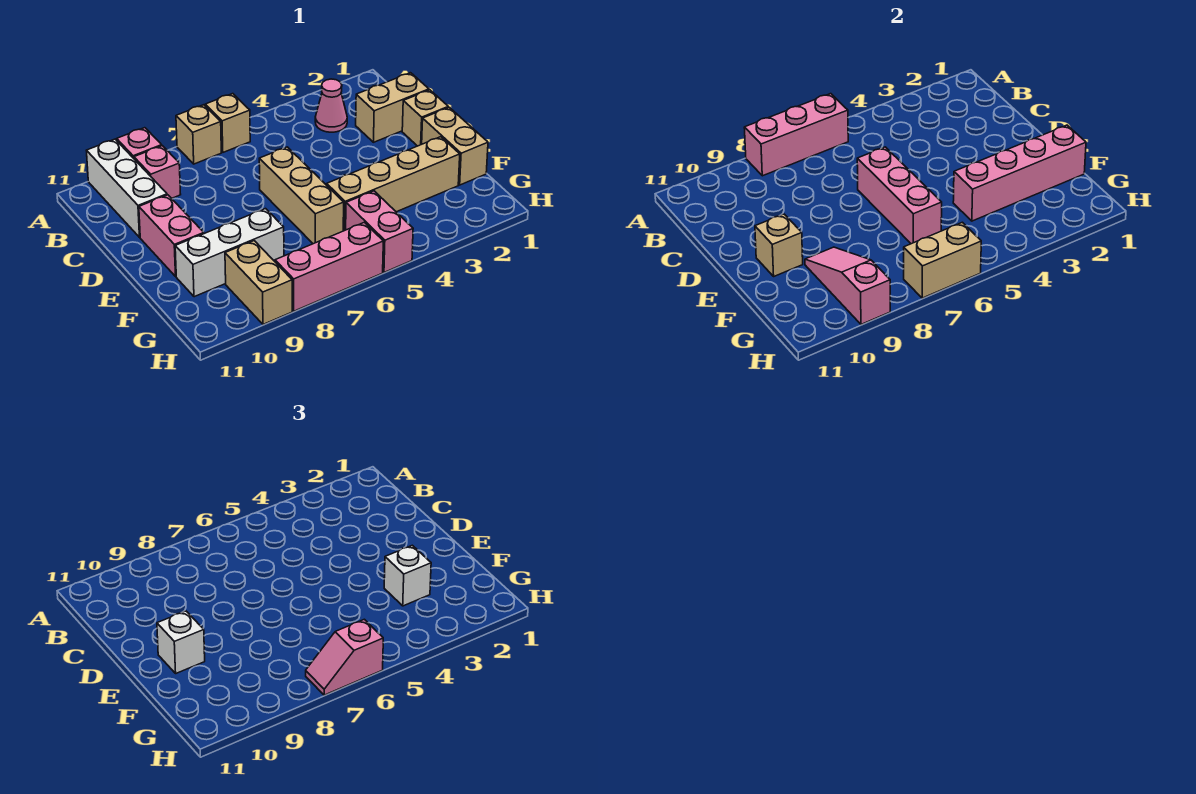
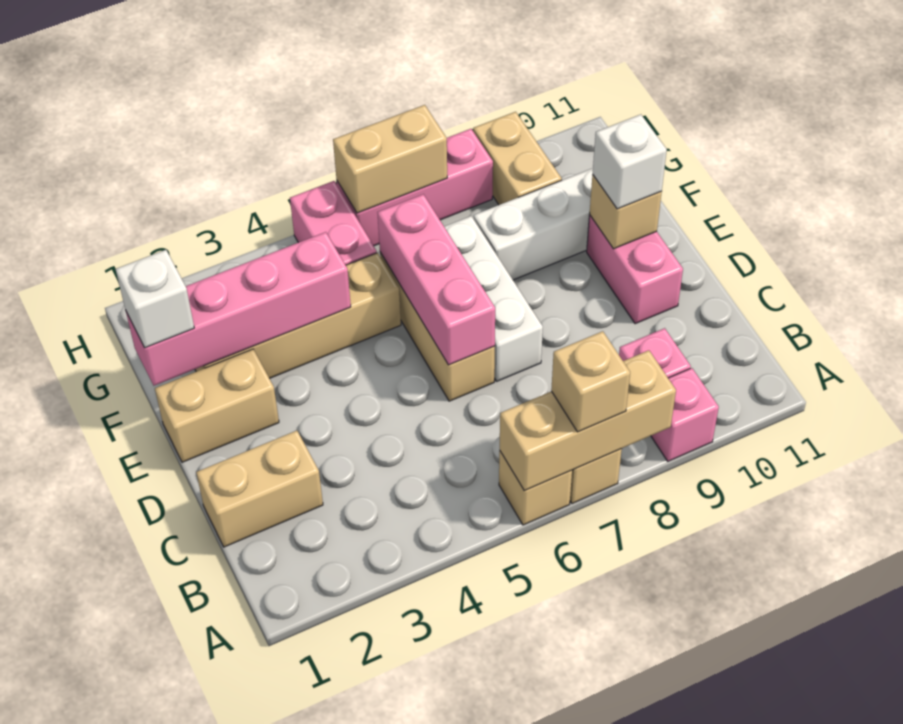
pink brick A6:A8 level 2 -> tan brick A6:A8 level 2
white brick A10:C10 level 1 -> white brick D7:F7 level 1
pink cone B3 level 1 -> none
tan brick D1 level 1 -> tan brick A7 level 3
tan brick E1:F1 level 1 -> tan brick E1:E2 level 1
white brick F3 level 3 -> white brick F1 level 3
pink slope F9:H9 level 2 top H -> none
pink slope H6:H7 level 3 top 6 -> none

